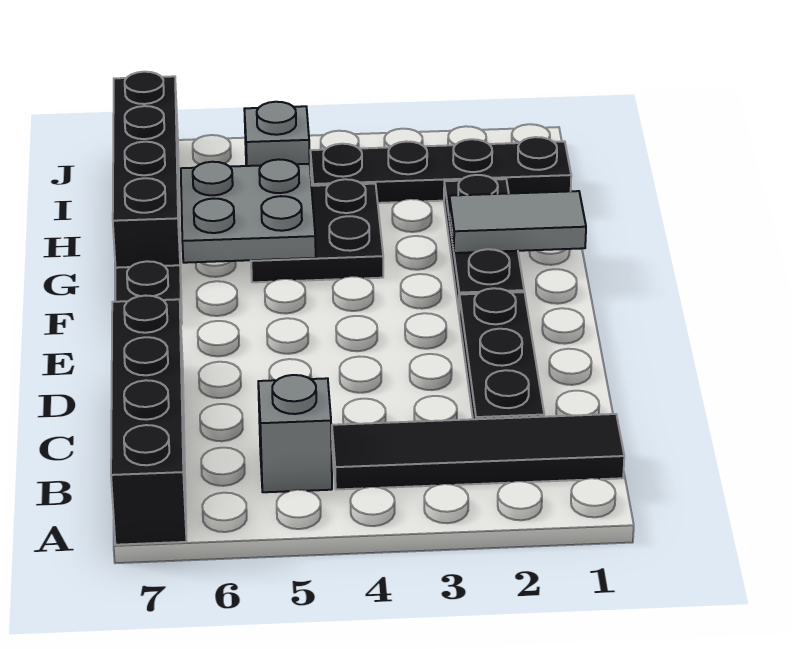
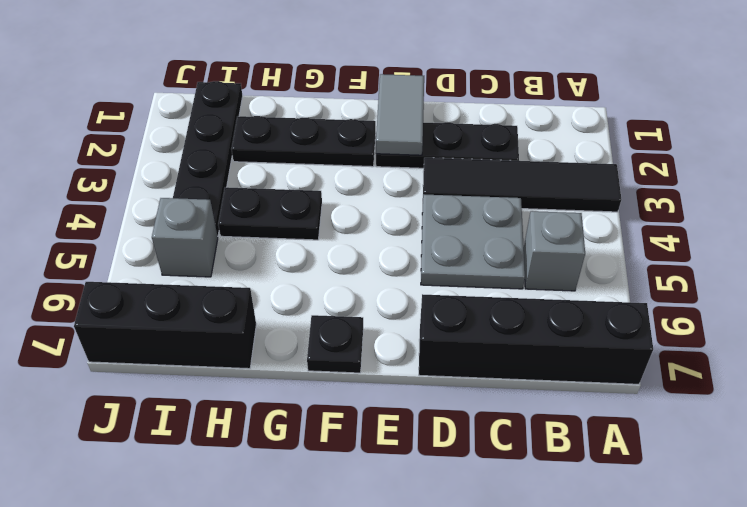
black tile B1:B4 level 1 -> black tile A3:D3 level 1
grey tile G1:G2 level 2 -> grey tile E1:E2 level 2
black plate G4:H5 level 1 -> black plate G4:H4 level 1
grey plate G5:H6 level 2 -> grey plate C4:D5 level 1
black brick G7:J7 level 1 -> black brick H7:J7 level 1

